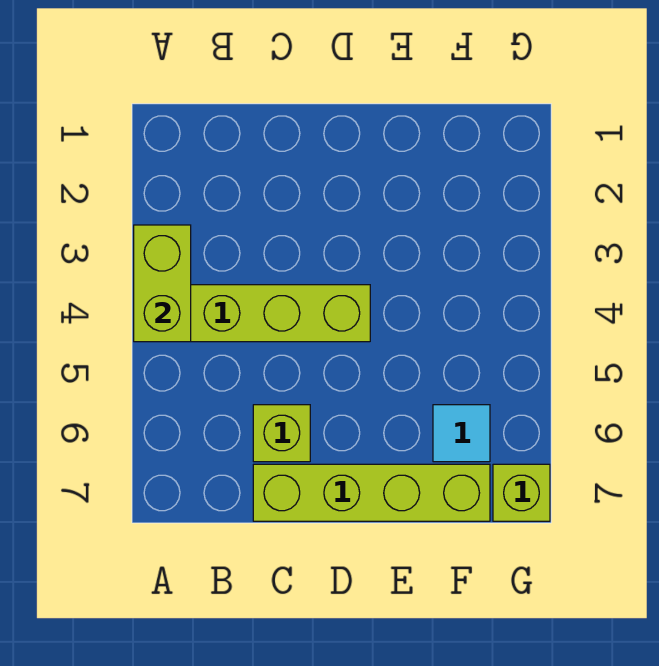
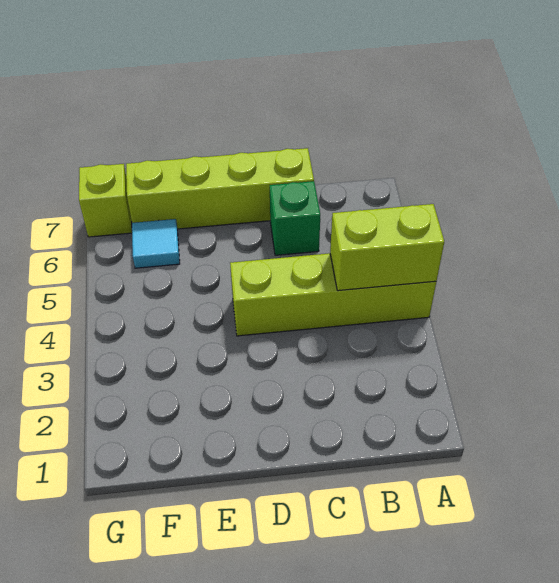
lime brick A3:A4 level 2 -> lime brick A4:B4 level 2
lime brick C6 level 1 -> green brick C6 level 1

